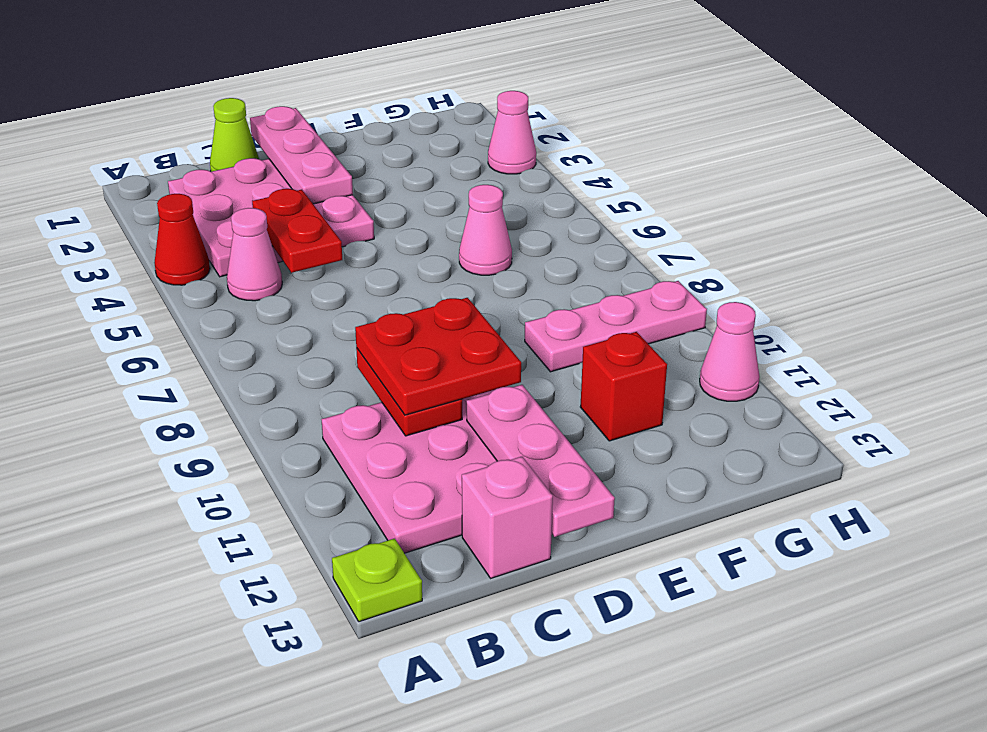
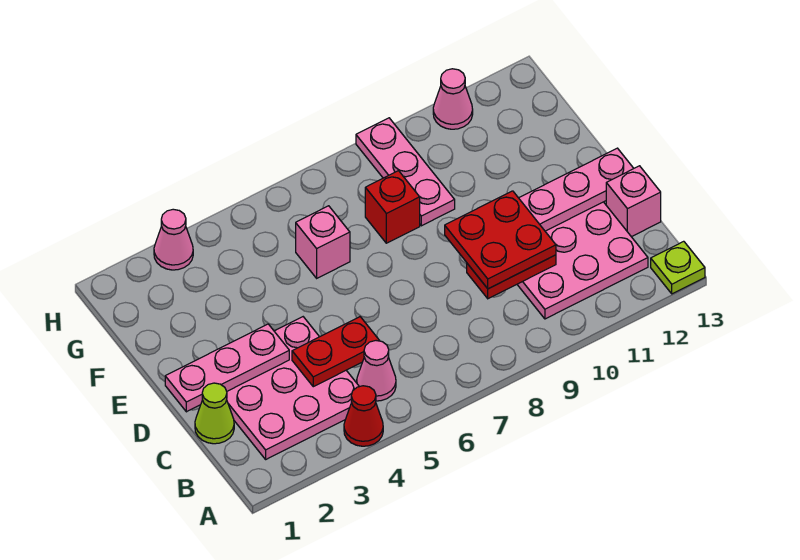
pink cone F6 level 1 -> pink brick F6 level 1
red brick F11 level 1 -> red brick F8 level 1

